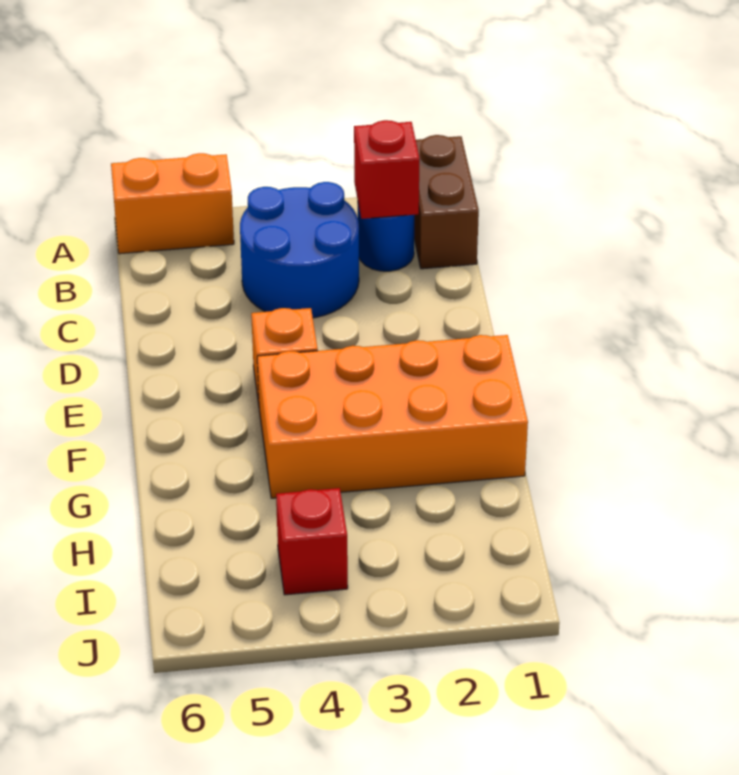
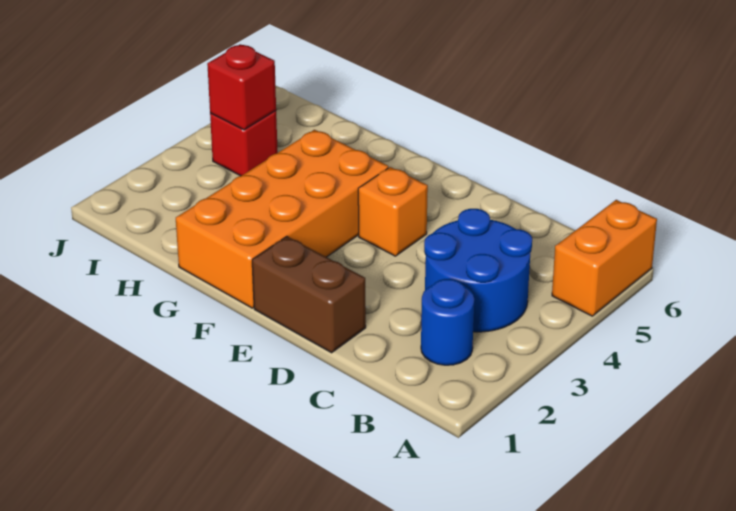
brown brick A1:B1 level 1 -> brown brick D1:E1 level 1
red brick B2 level 2 -> red brick I4 level 2

